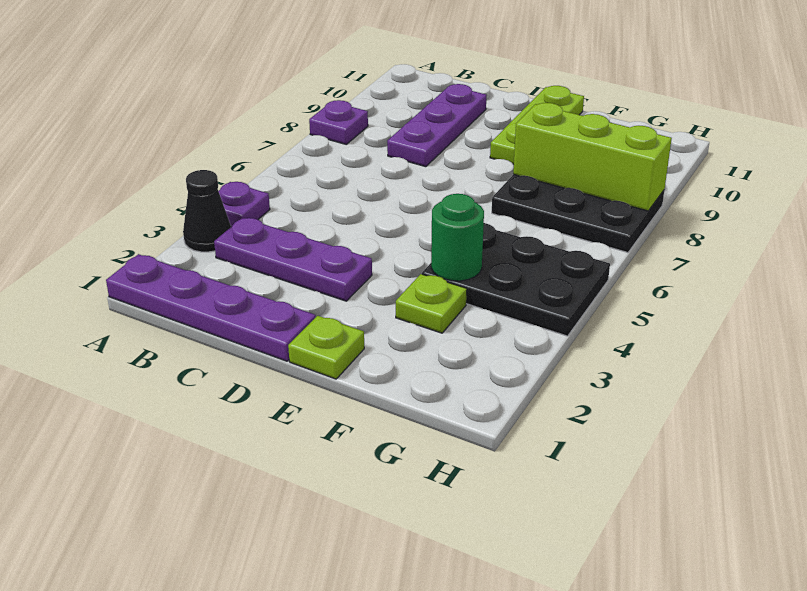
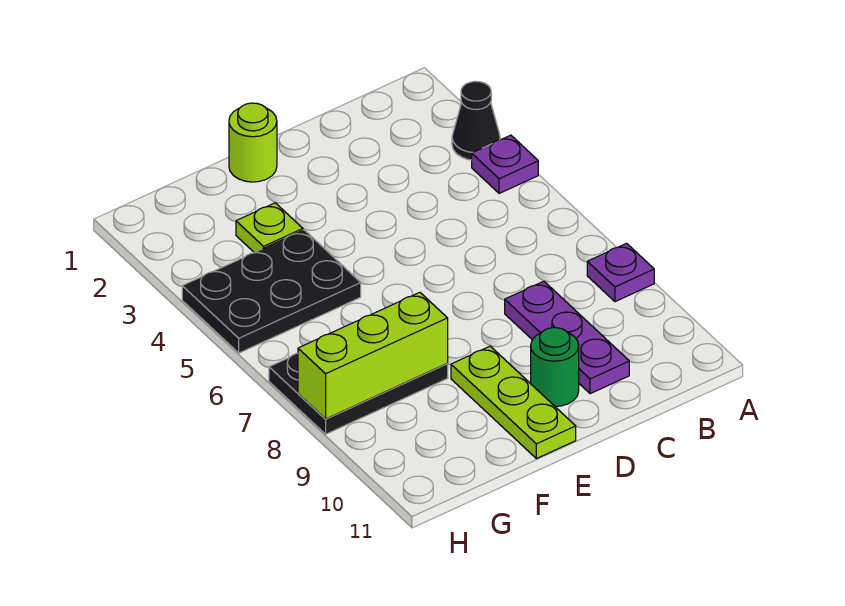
purple plate A1:D1 level 1 -> none
purple plate B3:D3 level 1 -> none
lime plate E1 level 1 -> lime round brick E1 level 1
green round brick F4 level 2 -> green round brick D10 level 1

